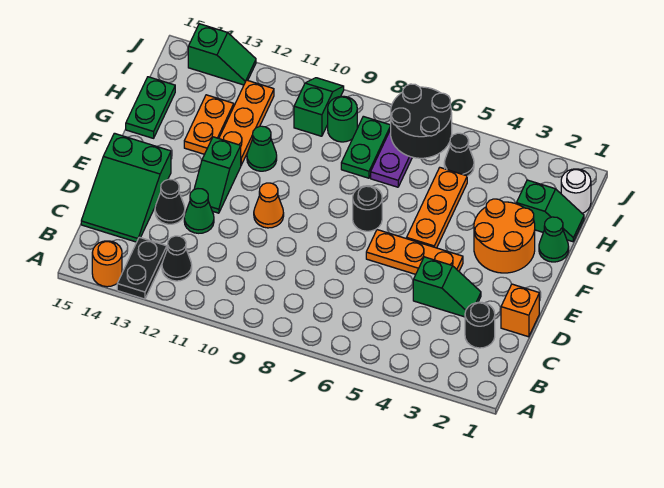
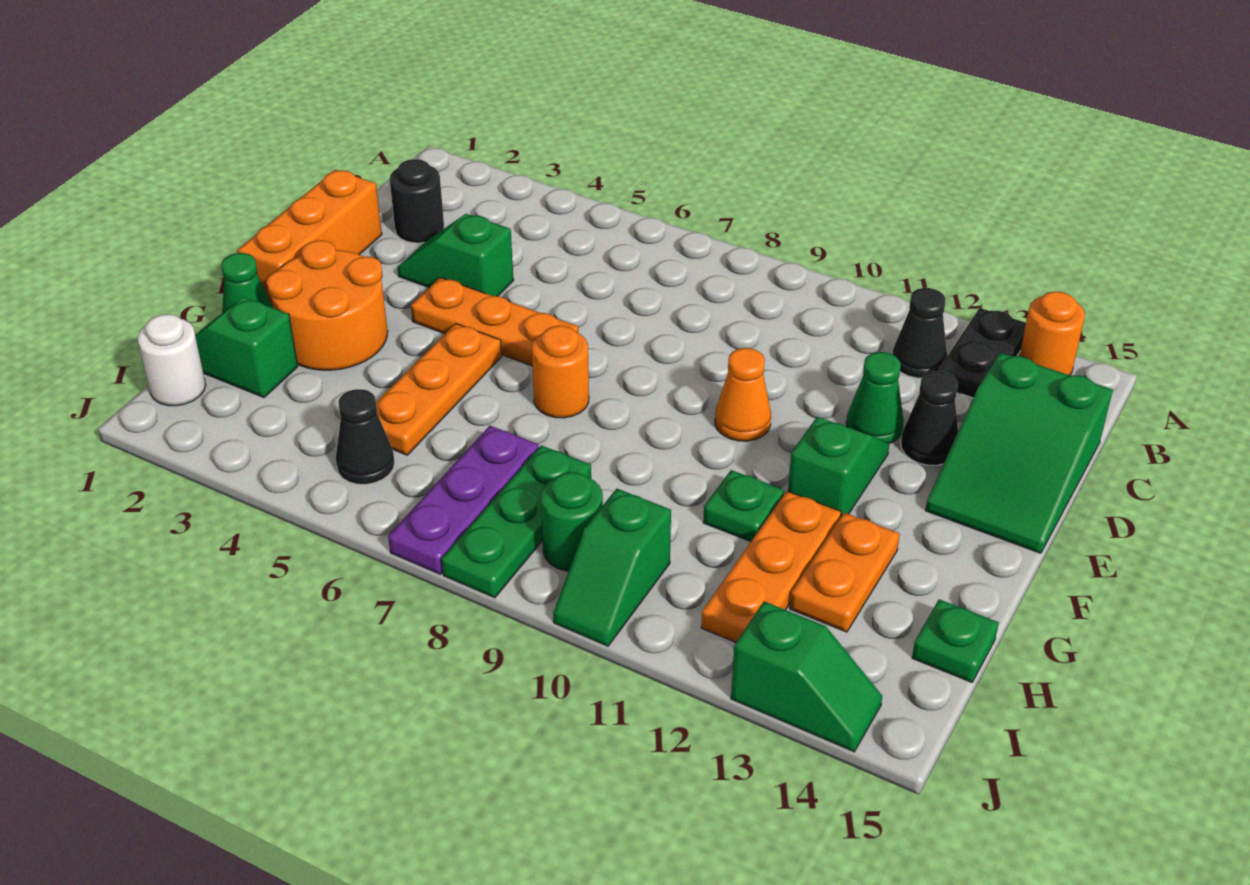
green slope C14:E15 level 1 top E -> green slope C14:E15 level 1 top C
orange brick D1 level 1 -> orange brick D1:F1 level 1
black round brick F7 level 1 -> orange round brick F7 level 1
green cone G11 level 1 -> green plate G11 level 1
green plate G15:H15 level 1 -> green plate H15 level 1
green plate H8:I8 level 1 -> green plate H8:J8 level 1
black round brick I6:J7 level 2 -> none
green slope J13:J14 level 1 top 14 -> green slope J13:J14 level 1 top 13

